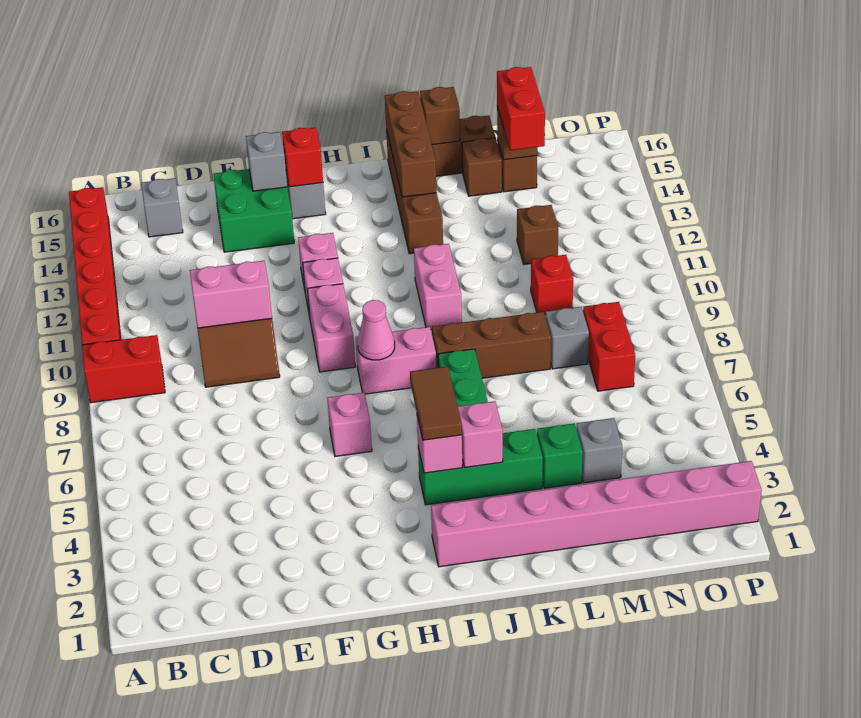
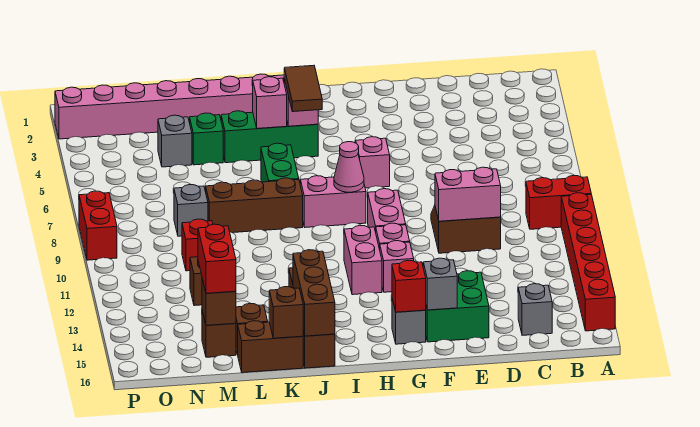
pink brick J10:J11 level 1 -> pink brick H11:H12 level 1
red brick N7:N8 level 1 -> red brick P8:P9 level 1

